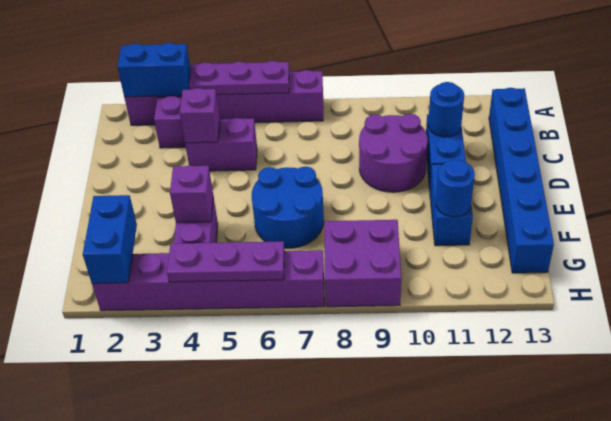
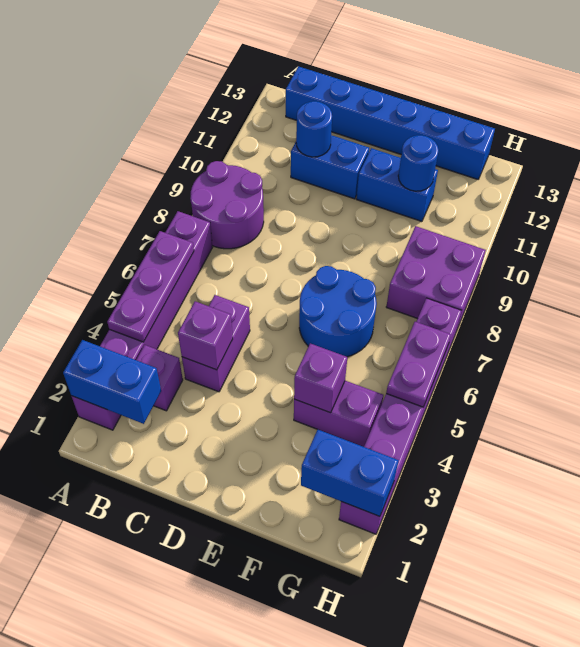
blue brick A2:A3 level 2 -> blue brick A2:B2 level 2
purple round brick C9:D10 level 1 -> purple round brick A8:B9 level 1
purple plate H4:H6 level 2 -> purple plate H5:H6 level 2

